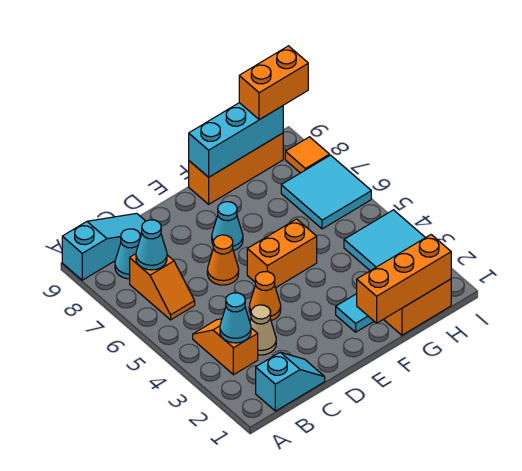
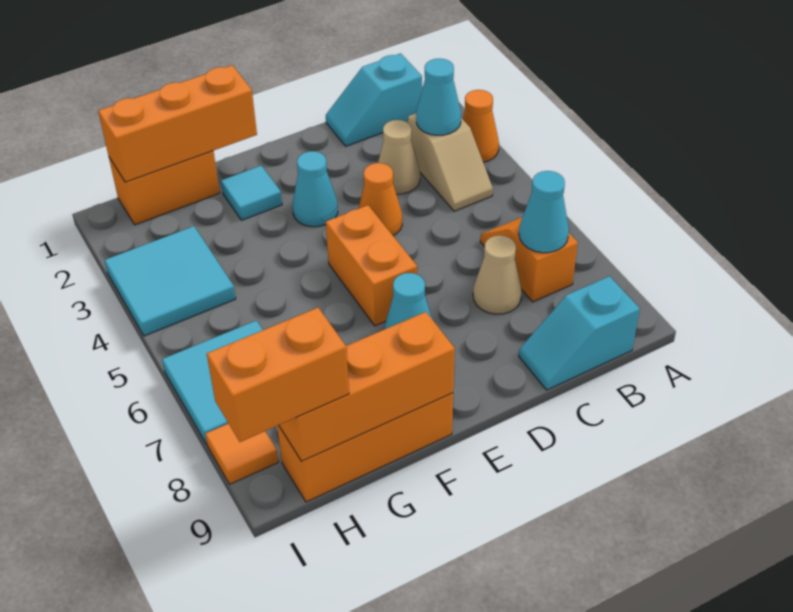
cyan slope A9:C9 level 1 top A -> cyan slope B9:C9 level 1 top B
orange slope B3:B4 level 1 top 3 -> tan slope B3:B4 level 1 top 3
cyan cone B8 level 1 -> cyan cone E3 level 1
none -> tan cone C7 level 1
orange cone D6 level 1 -> orange cone A3 level 1
orange brick E5:F5 level 1 -> orange brick E5:E6 level 1
cyan brick F9:H9 level 2 -> orange brick F9:H9 level 2

